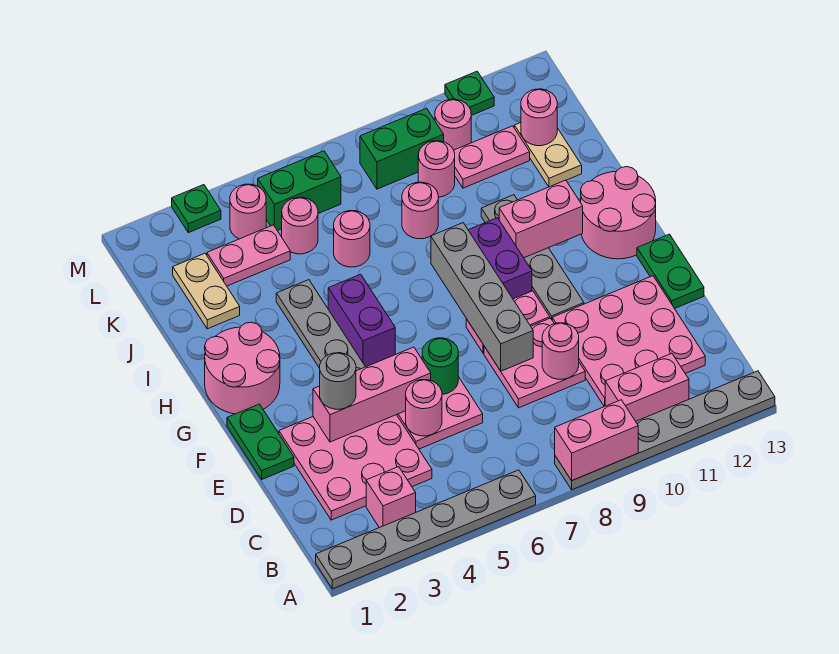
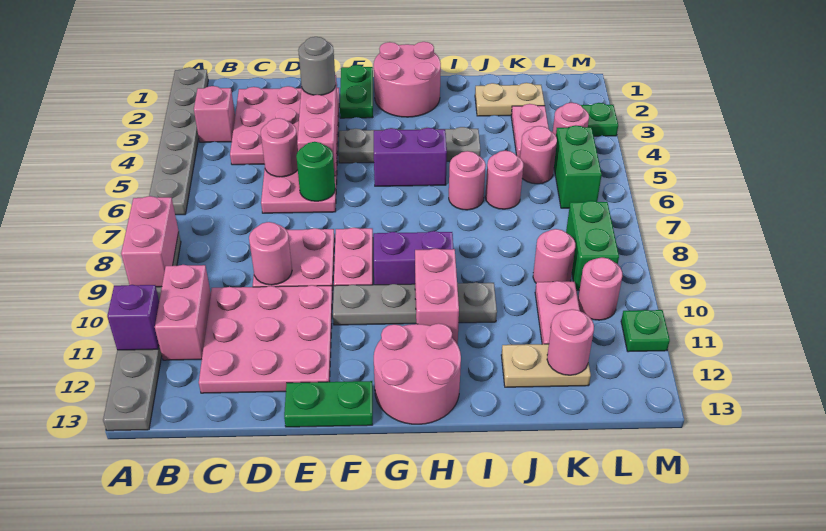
none -> purple brick A11 level 2
green plate E1:F1 level 1 -> green plate F1:F2 level 1
grey brick E8:H8 level 2 -> none
pink round brick J8 level 1 -> pink round brick I6 level 1

